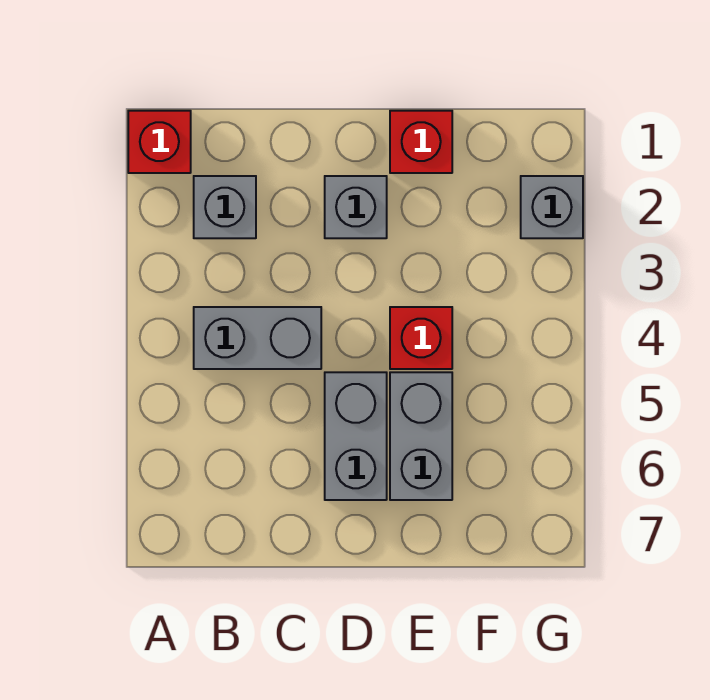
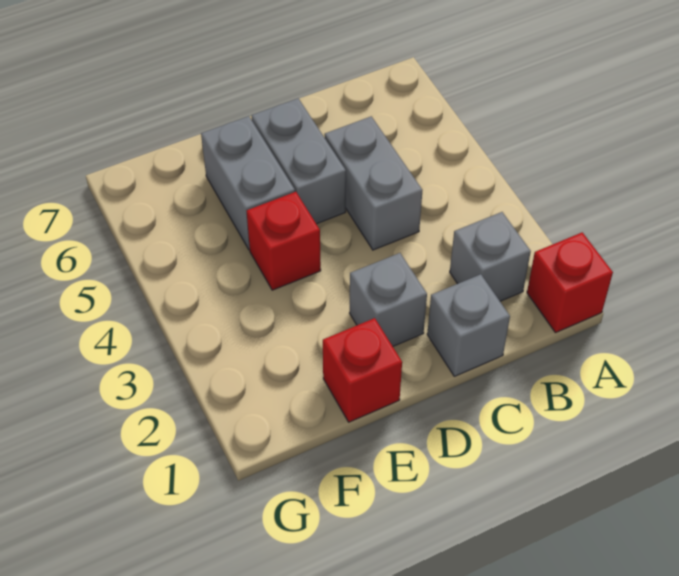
grey brick B4:C4 level 1 -> grey brick C4:C5 level 1
grey brick G2 level 1 -> grey brick C1 level 1

